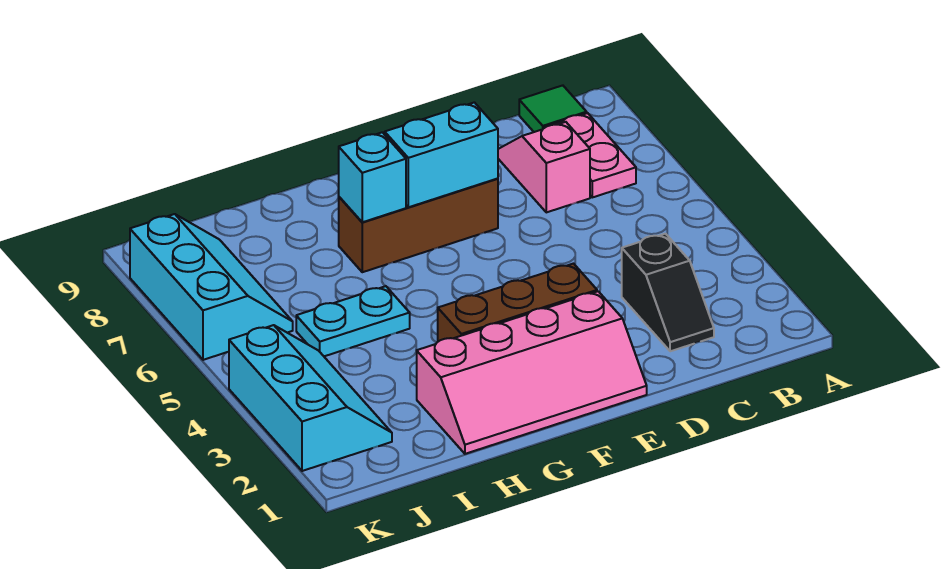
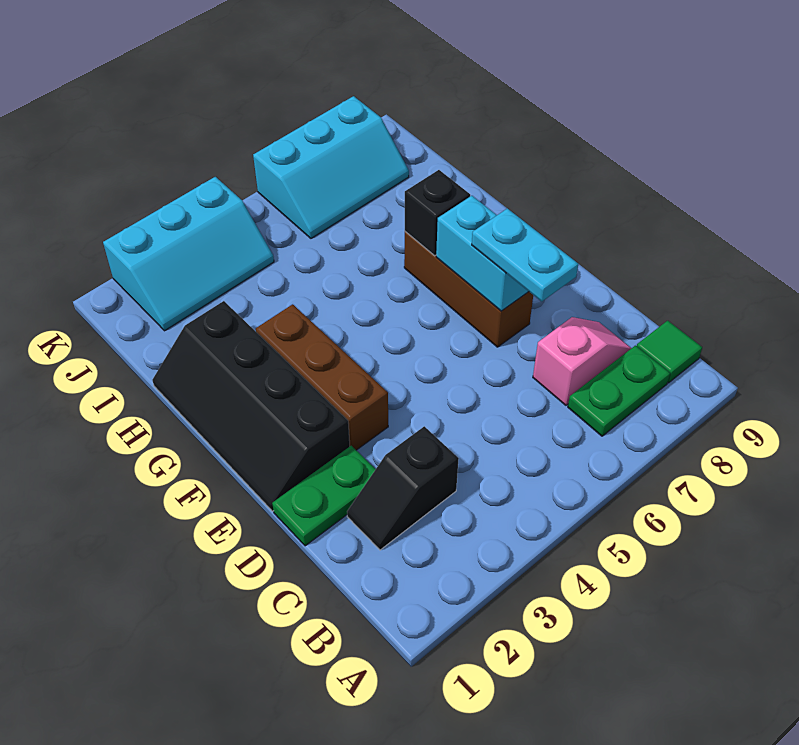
pink plate B7:B8 level 1 -> green plate B7:B8 level 1
none -> green plate D1:D2 level 1
pink slope E1:H2 level 1 top 2 -> black slope E1:H2 level 1 top 2
cyan brick G7 level 2 -> black brick G7 level 2
cyan plate H5:I5 level 1 -> cyan plate D7:E7 level 3

